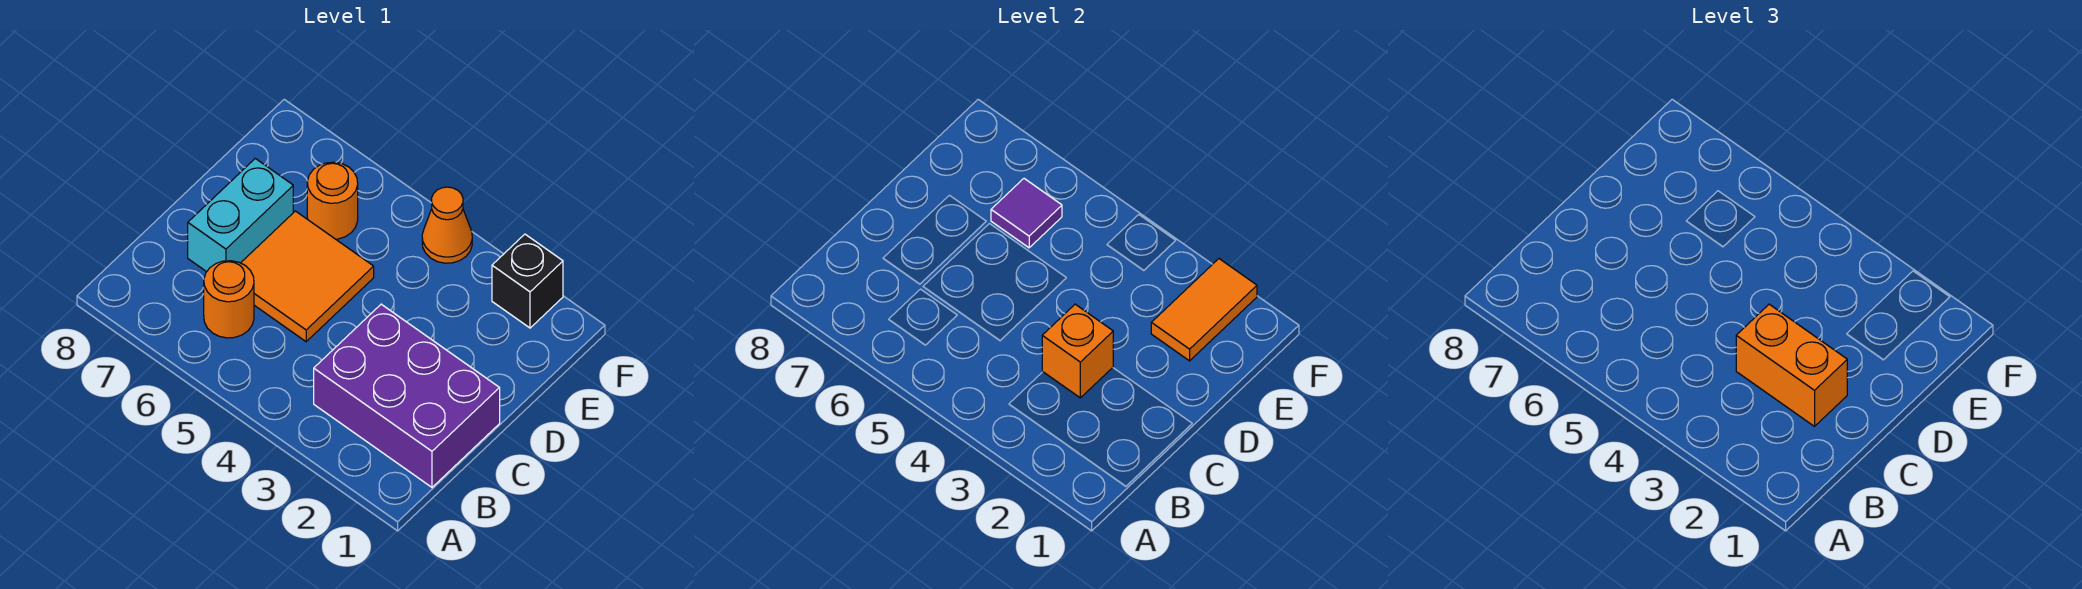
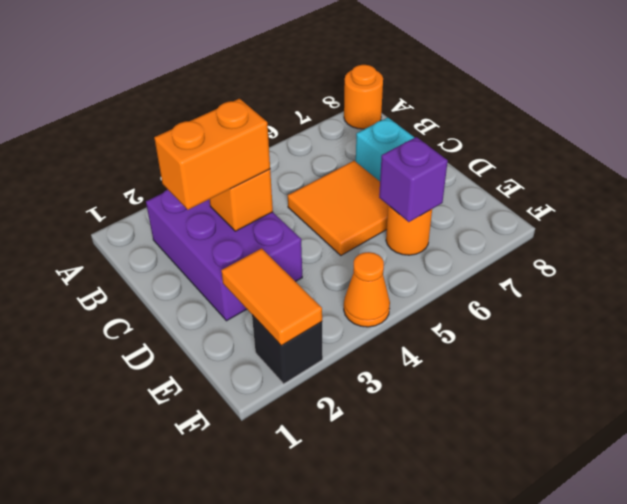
purple brick B1:C3 level 1 -> purple brick B2:D3 level 1
orange round brick B6 level 1 -> orange round brick A8 level 1
purple tile E6 level 2 -> purple brick E6 level 2

